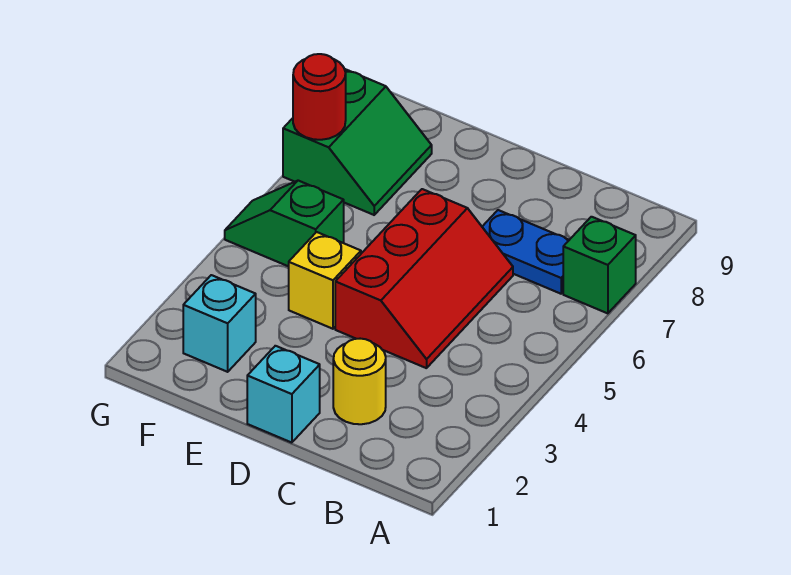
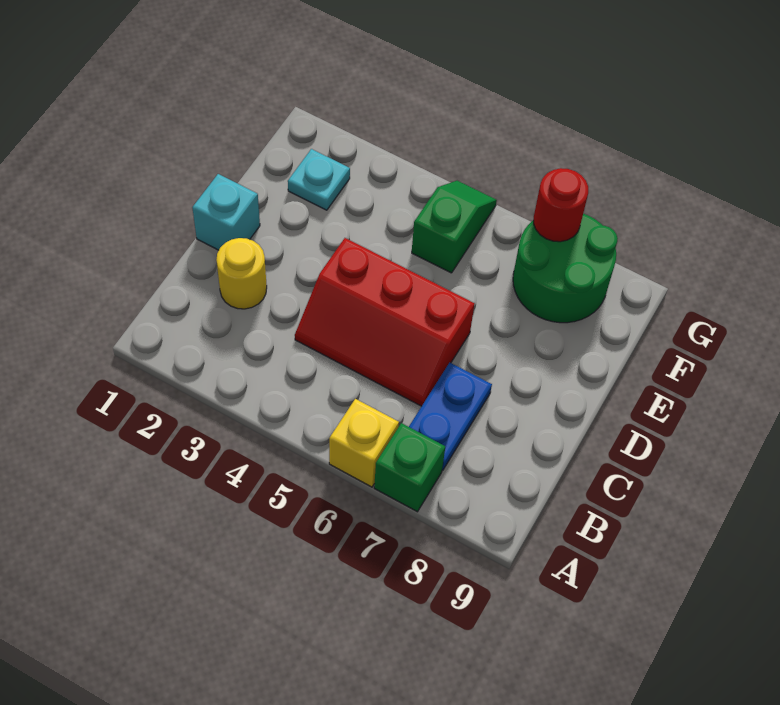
yellow brick E4 level 1 -> yellow brick A6 level 1
cyan brick F2 level 1 -> cyan plate F2 level 1
green slope F7:G8 level 1 top G -> green round brick F7:G8 level 1

